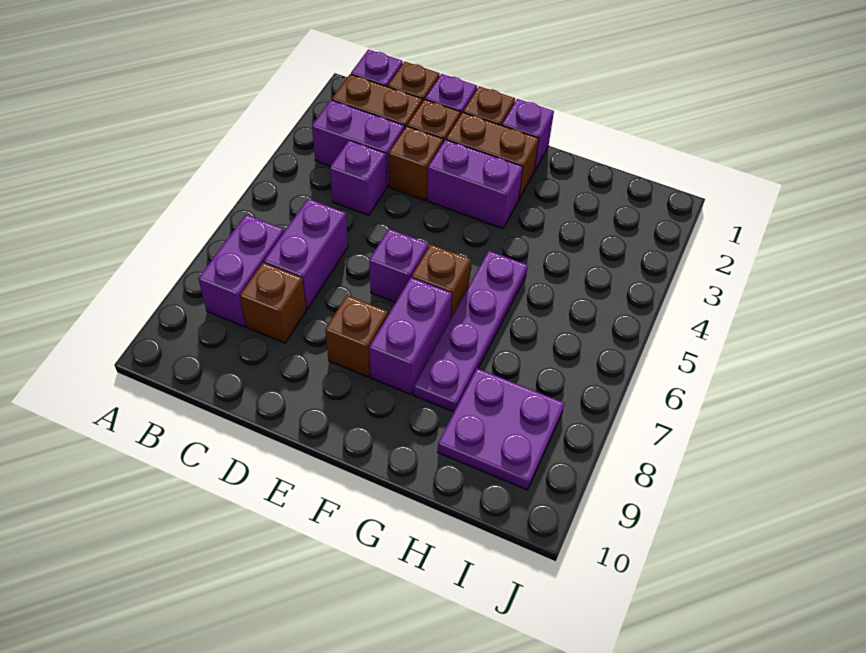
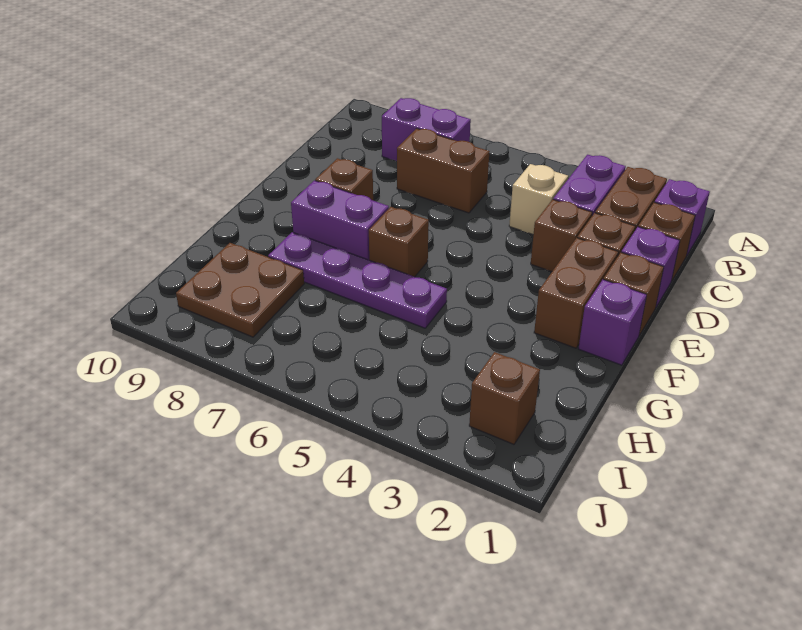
purple brick C4 level 1 -> tan brick C4 level 1
purple brick C6:C7 level 1 -> brown brick C6:C7 level 1
brown brick C8 level 1 -> brown brick I2 level 1
purple brick E3:F3 level 1 -> none
purple brick E6 level 1 -> none
purple plate H8:I9 level 1 -> brown plate H8:I9 level 1

